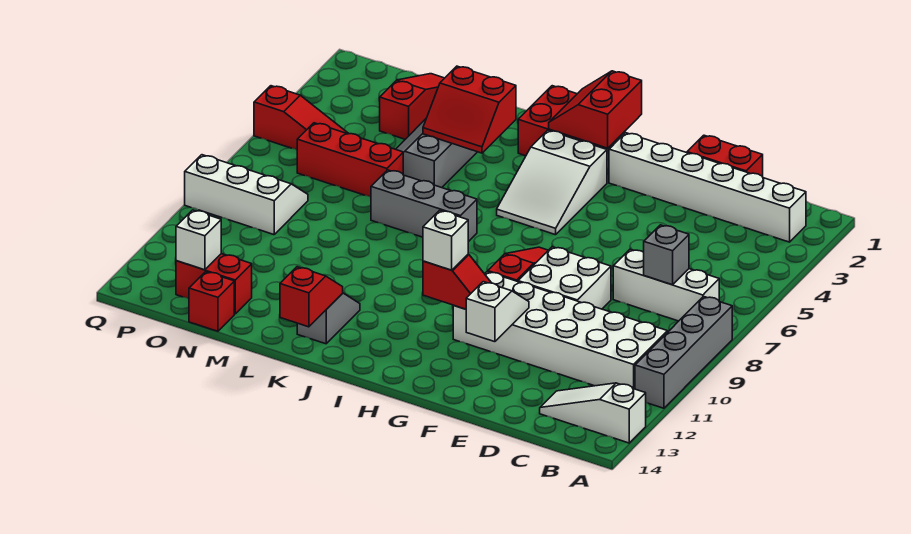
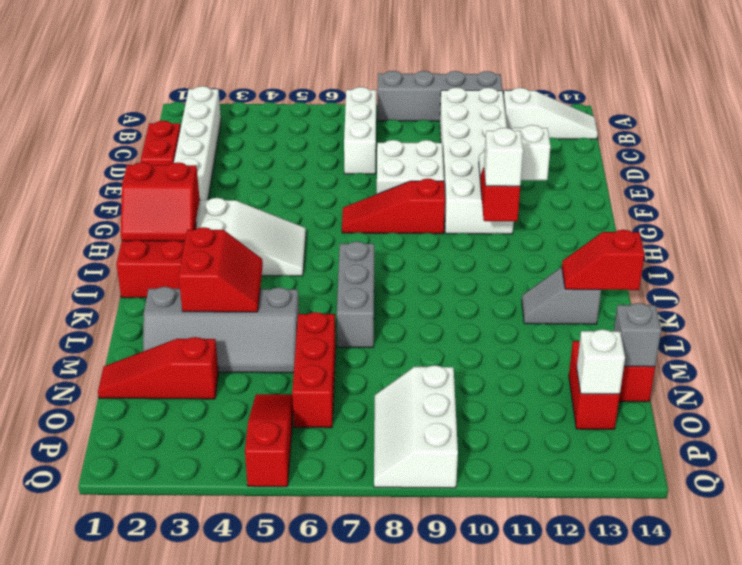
white slope A13:C13 level 1 top A -> white slope B12:B14 level 1 top 12
grey brick C7 level 2 -> grey brick N14 level 2

